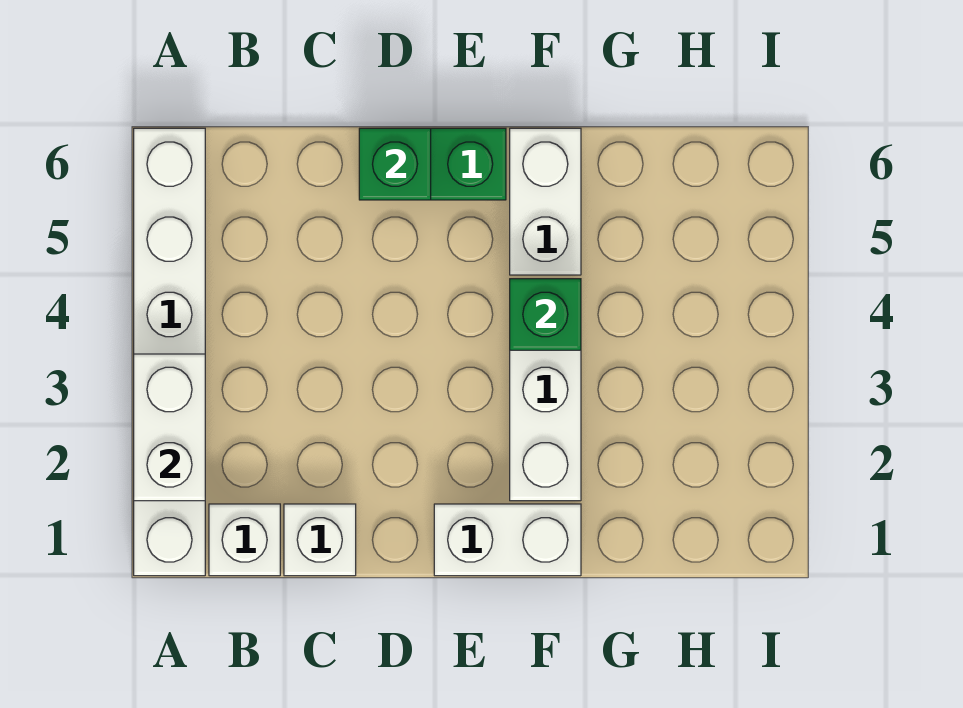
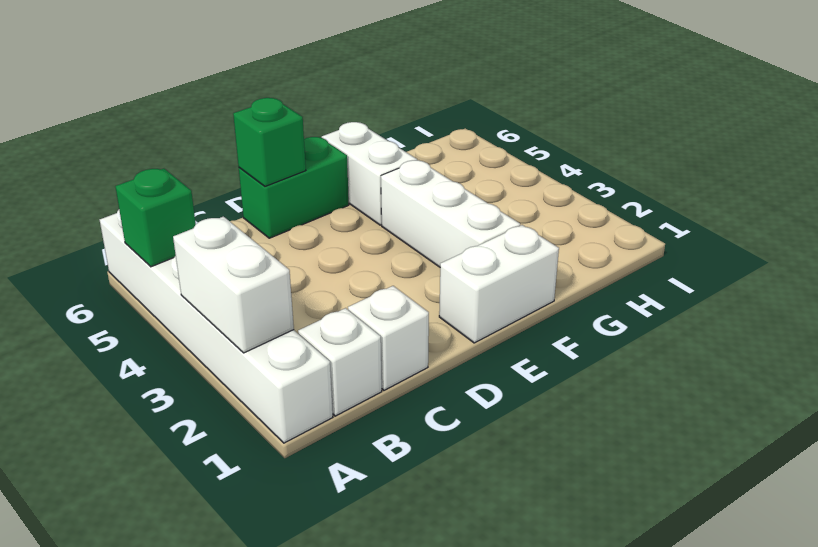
green brick F4 level 2 -> green brick A5 level 2

